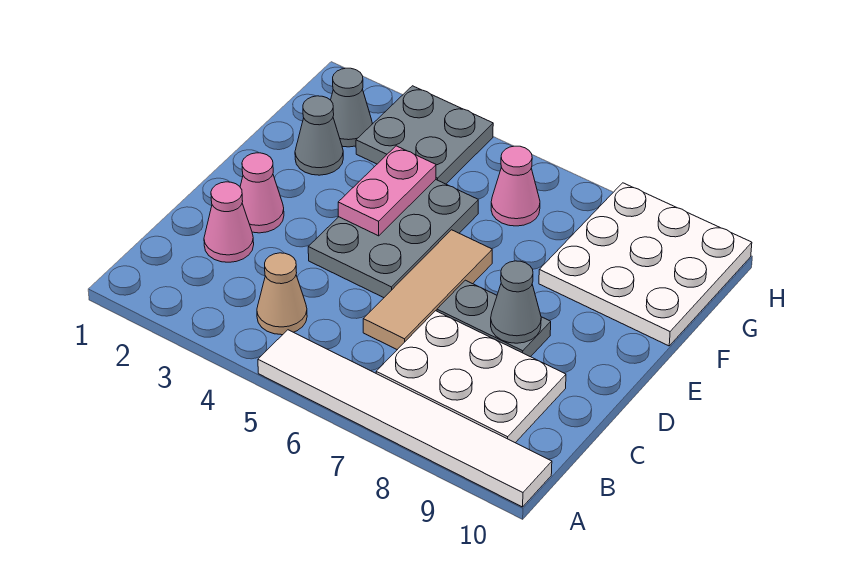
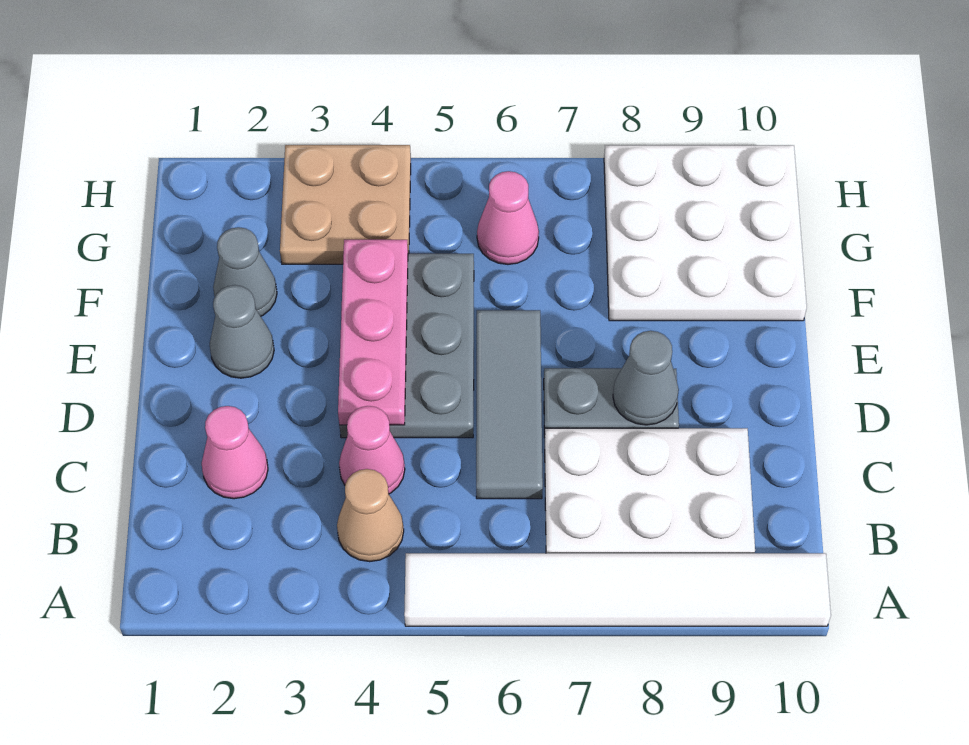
tan tile C6:E6 level 1 -> grey tile C6:E6 level 1
pink cone D2 level 1 -> pink cone C4 level 1
pink plate E4:F4 level 2 -> pink plate D4:F4 level 2
grey cone G2 level 1 -> grey cone E2 level 1
grey plate G3:H4 level 1 -> tan plate G3:H4 level 1

